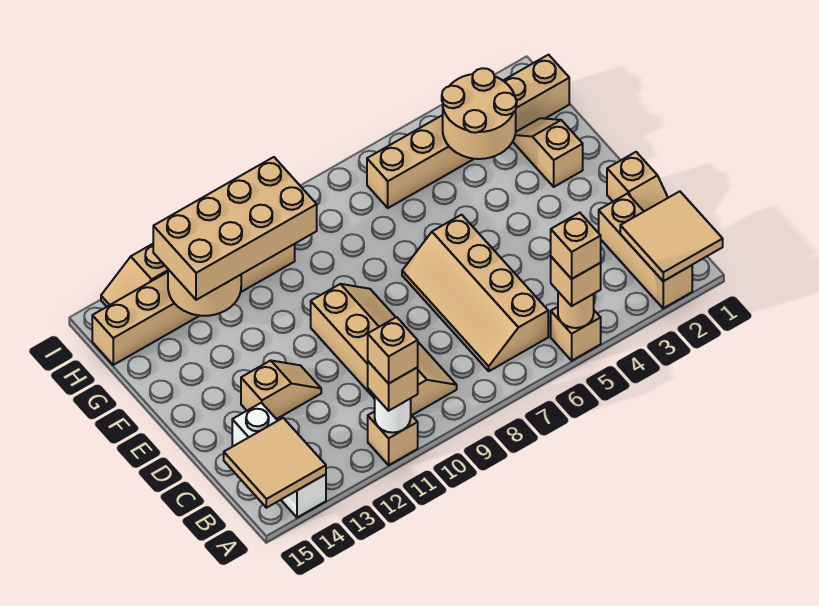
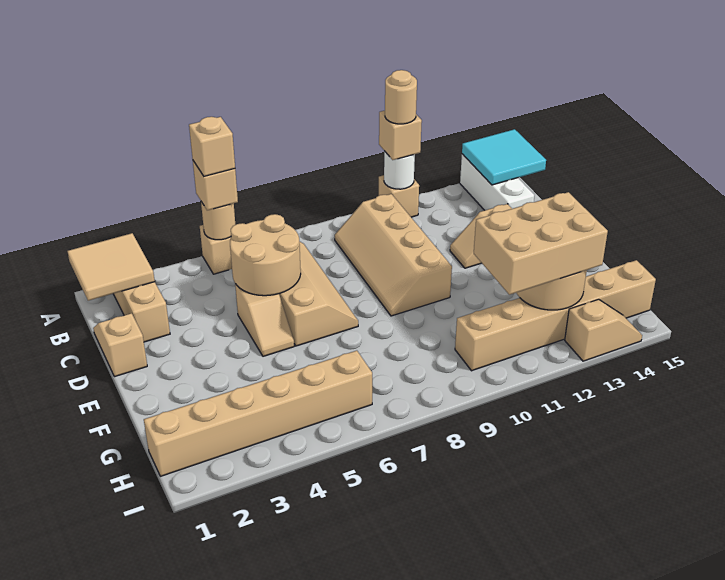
tan brick A11 level 4 -> tan round brick A11 level 4
tan tile A14:B15 level 2 -> cyan tile A14:B15 level 2
tan slope F2:G2 level 1 top F -> tan slope D5:E5 level 1 top D
tan round brick G3:H4 level 2 -> tan round brick C5:D6 level 2
tan brick G10:H13 level 3 -> tan brick G11:H13 level 3

